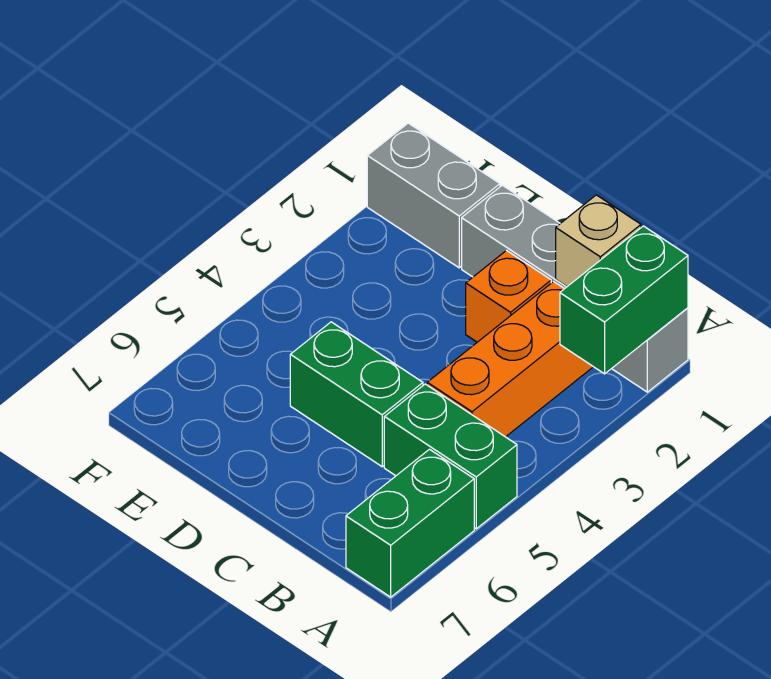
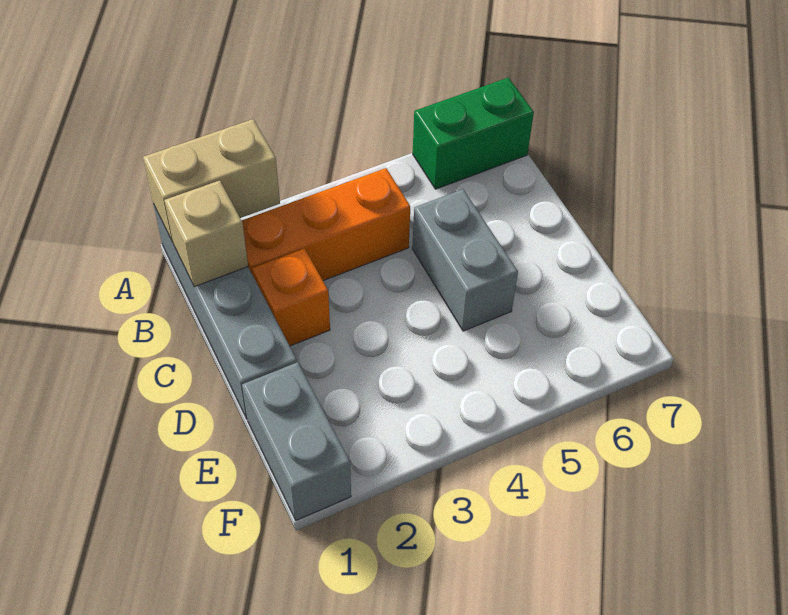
green brick A1:A2 level 2 -> tan brick A1:A2 level 2
green brick A5:B5 level 1 -> none
green brick C5:D5 level 1 -> grey brick C5:D5 level 1

